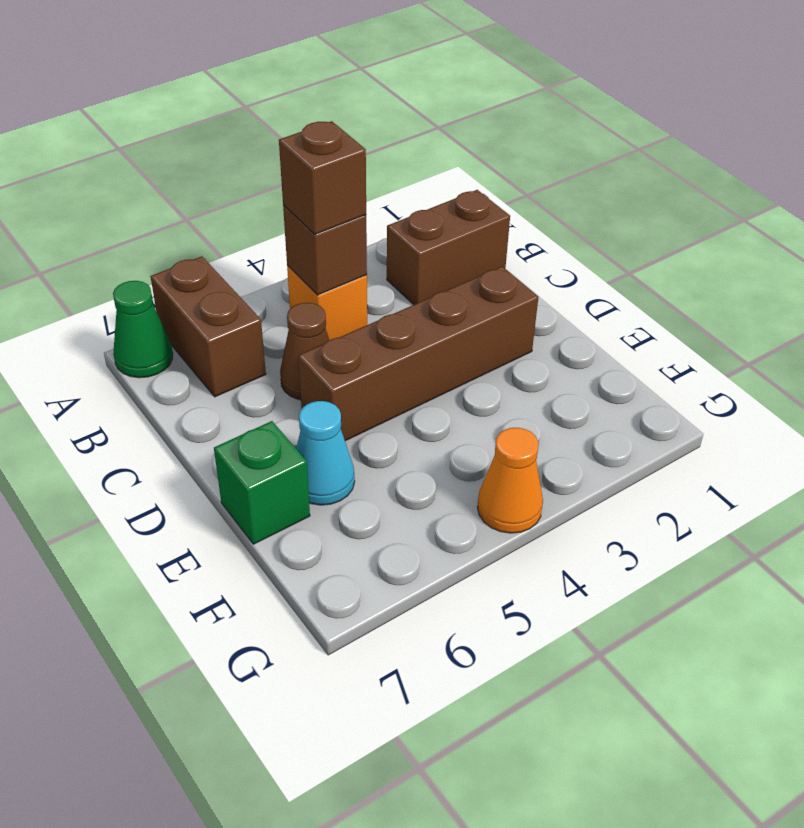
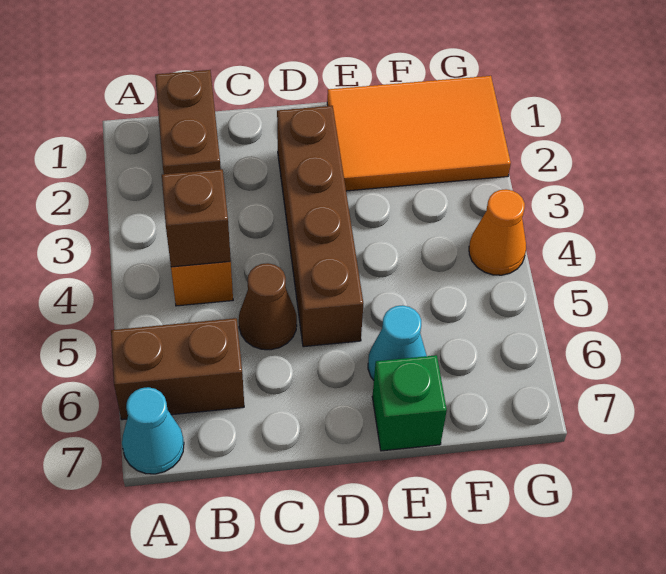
green cone A7 level 1 -> cyan cone A7 level 1
brown brick B4 level 3 -> none
none -> orange tile E1:G2 level 1

